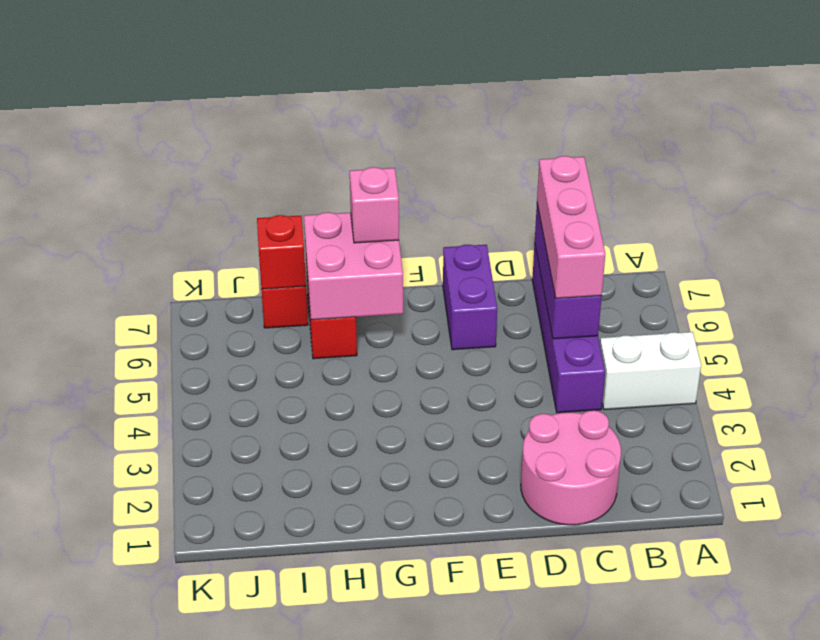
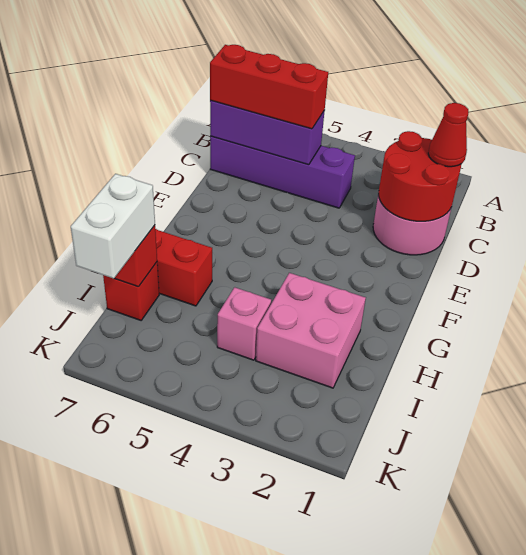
white brick A4:B4 level 1 -> white brick I7:J7 level 3
none -> red round brick C1:D2 level 2
none -> red cone C1 level 3
pink brick C5:C7 level 3 -> red brick C5:C7 level 3
purple brick E6:E7 level 1 -> none
pink brick G6:H7 level 2 -> pink brick H2:I3 level 1
pink brick G7 level 3 -> pink brick I4 level 1

